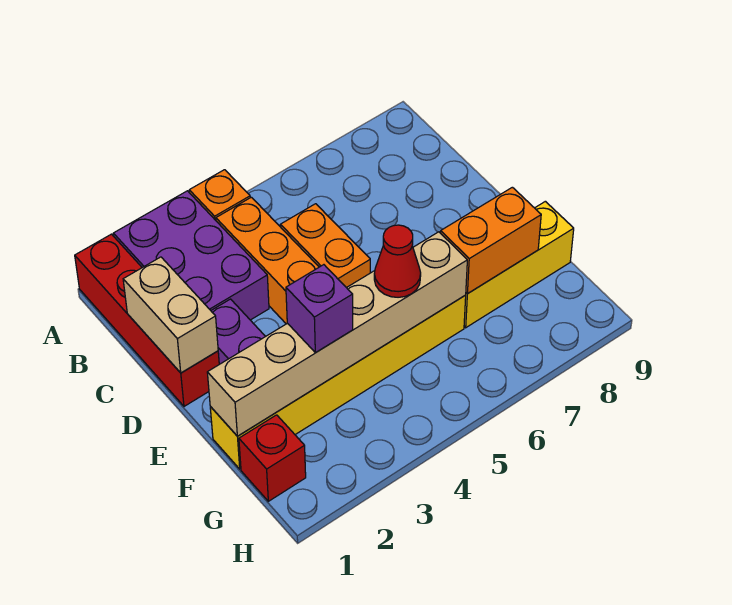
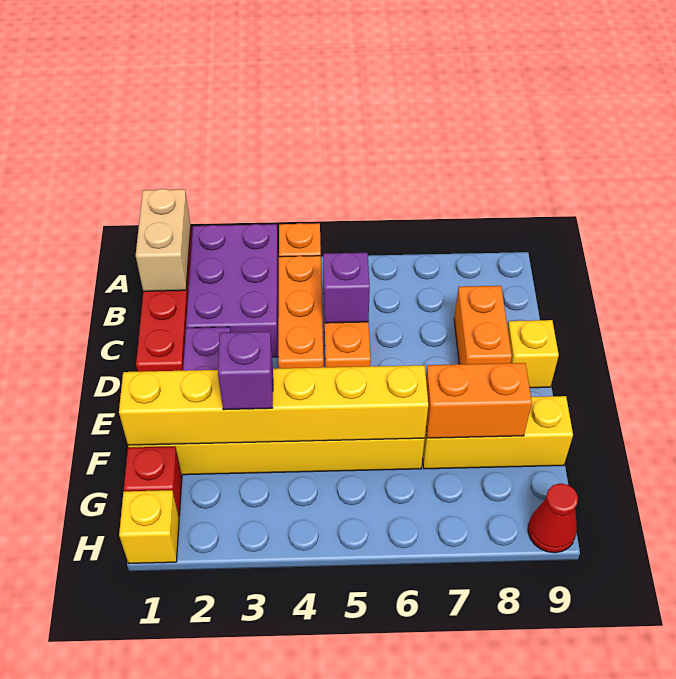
tan brick C1:D1 level 2 -> tan brick A1:B1 level 2
none -> purple brick C5 level 2
none -> orange brick C8:D8 level 1
none -> yellow brick D9 level 1
tan brick F1:F6 level 2 -> yellow brick F1:F6 level 2
red cone F5 level 3 -> red cone H9 level 1
none -> yellow brick H1 level 1

